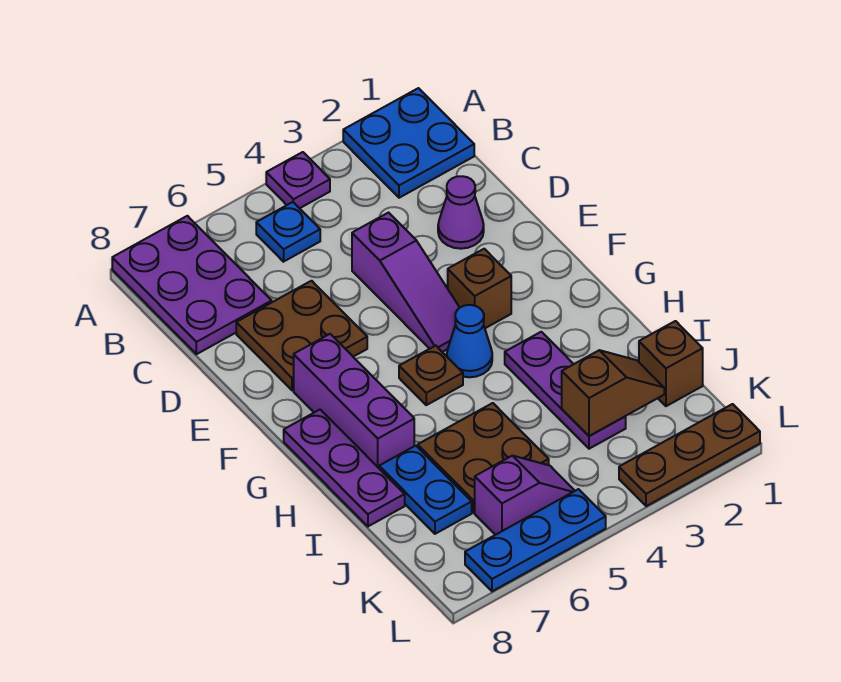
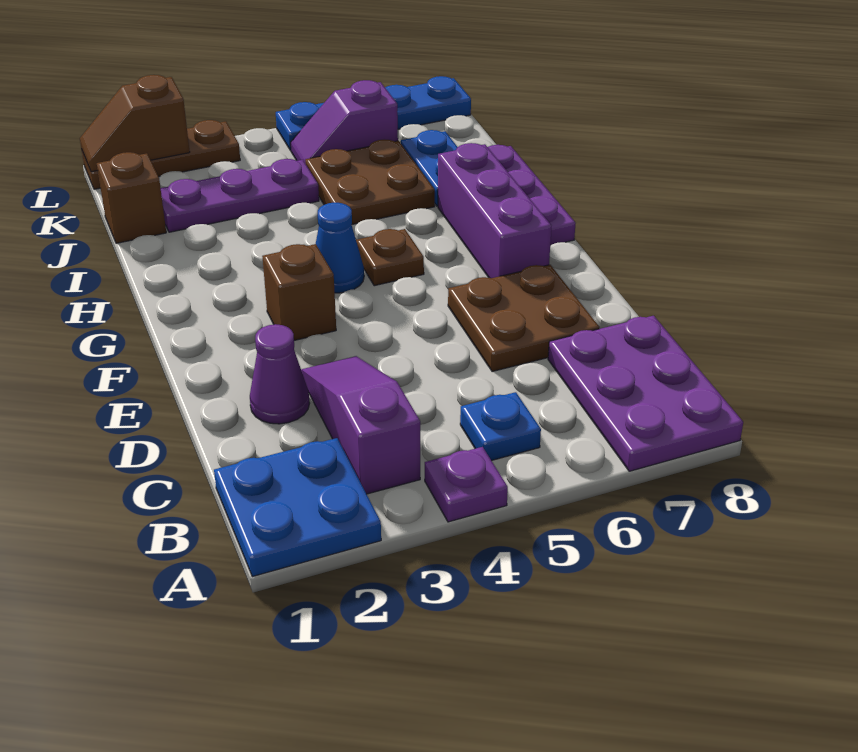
purple slope D4:F4 level 1 top D -> purple slope B3:D3 level 1 top B
purple plate H3:J3 level 1 -> purple plate J2:J4 level 1
brown slope J2:J3 level 2 top 3 -> brown slope L1:L2 level 2 top 2
blue plate L5:L7 level 1 -> blue plate L5:L8 level 1

